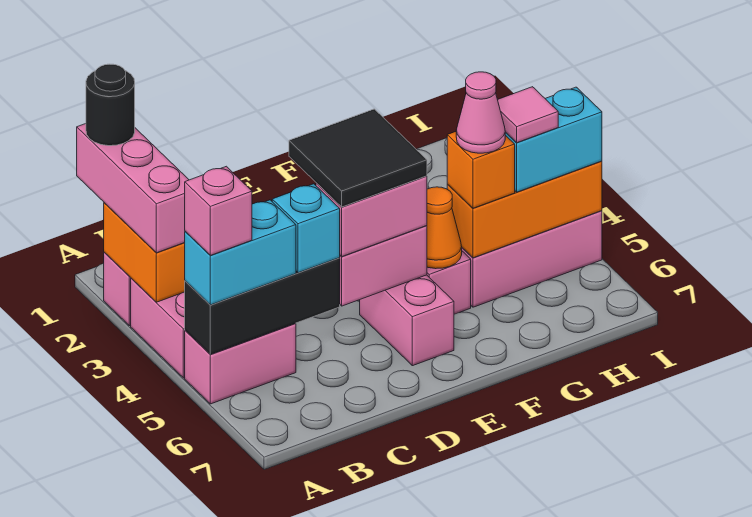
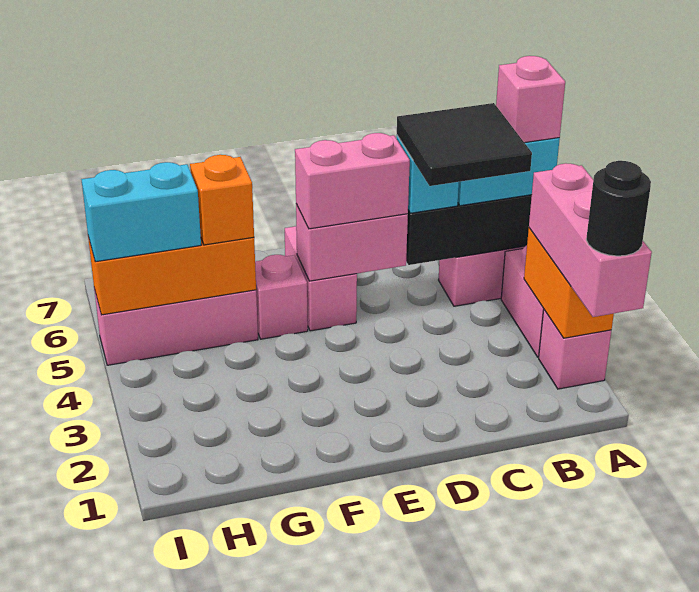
black tile D4:E5 level 4 -> black tile B4:C5 level 4
orange cone F5 level 2 -> none
pink cone G5 level 4 -> none
pink tile H5 level 4 -> none

